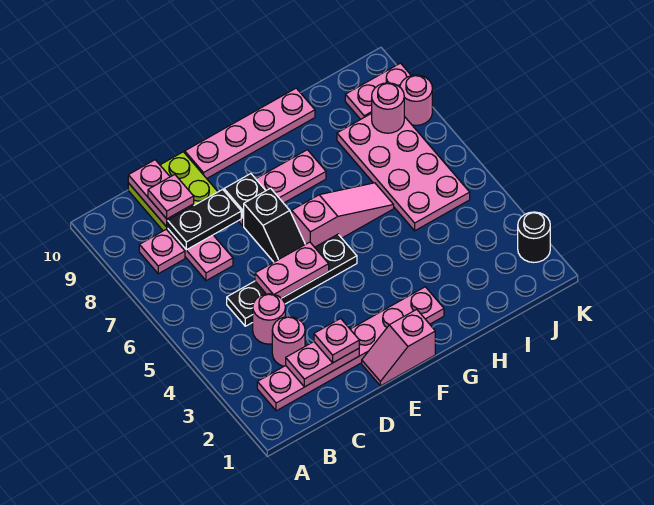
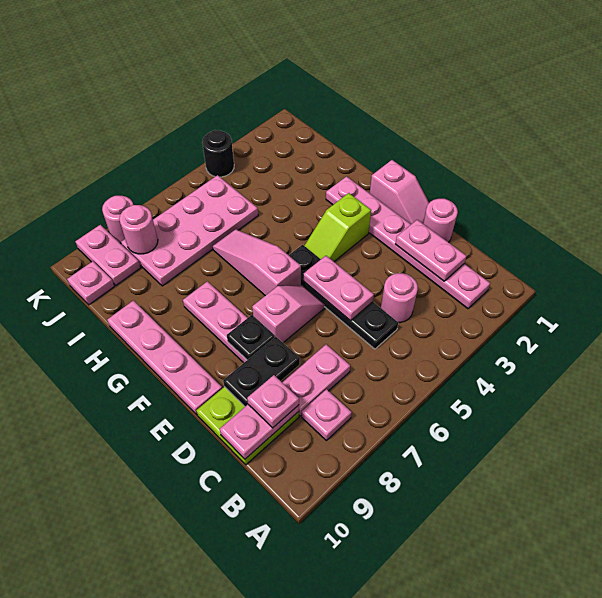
pink round brick C3 level 1 -> pink round brick D1 level 1
black plate C8:D8 level 2 -> black plate D8:D9 level 2
pink plate D2 level 3 -> pink plate J10 level 1
black slope E6:E7 level 1 top 7 -> pink slope E6:E7 level 1 top 7
none -> lime slope F3:F4 level 1 top 3
black round brick K2 level 1 -> black round brick K4 level 1

